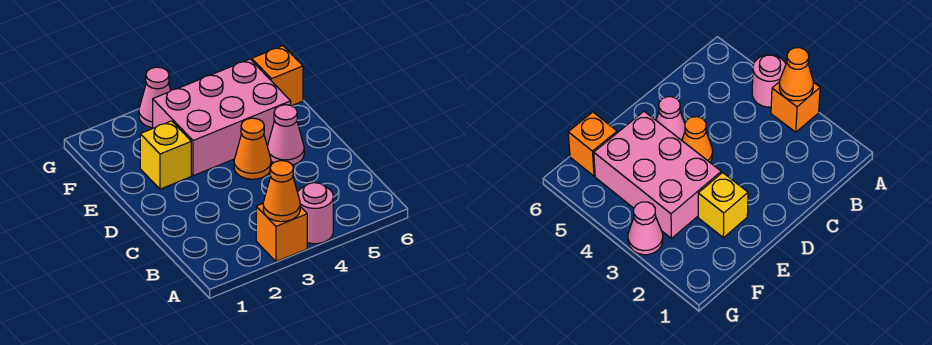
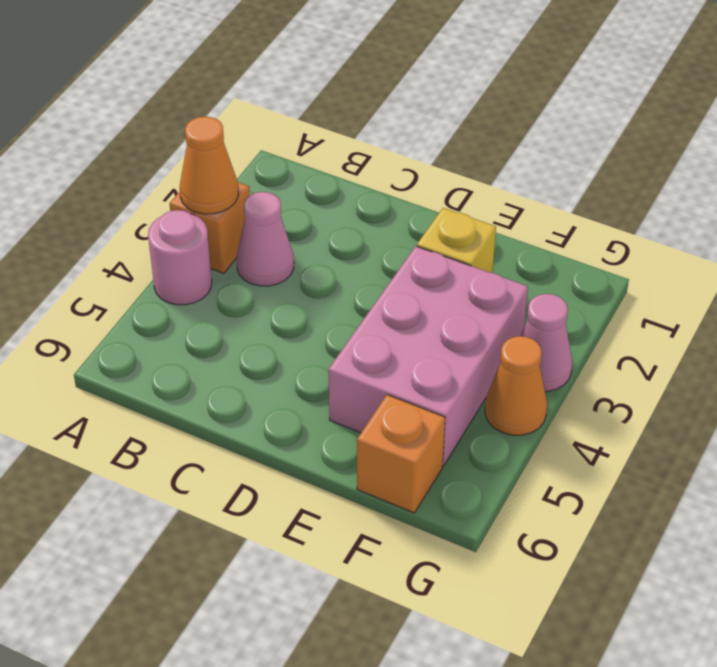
orange cone D4 level 1 -> orange cone G4 level 1
pink cone D5 level 1 -> pink cone B3 level 1

